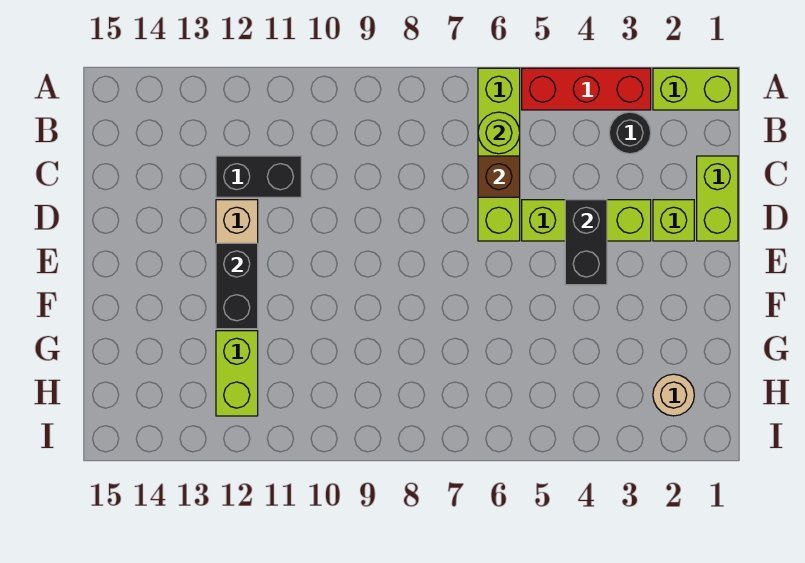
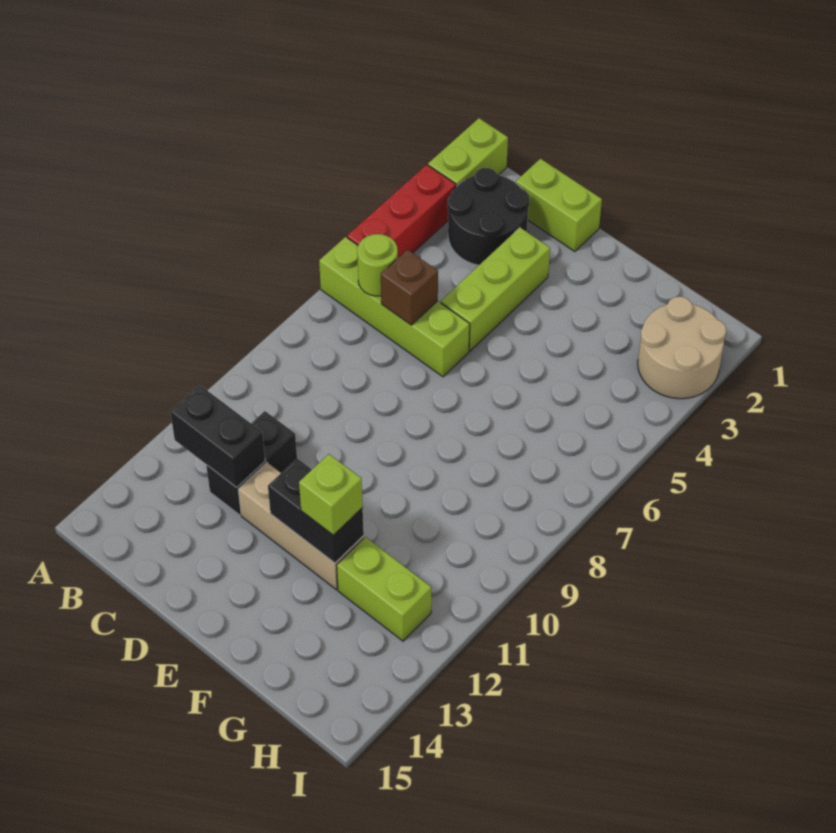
black round brick B3 level 1 -> black round brick B2:C3 level 1
lime brick D2 level 1 -> lime brick F12 level 3
black brick D4:E4 level 2 -> black brick B12:C12 level 2
tan round brick H2 level 1 -> tan round brick H2:I3 level 1

